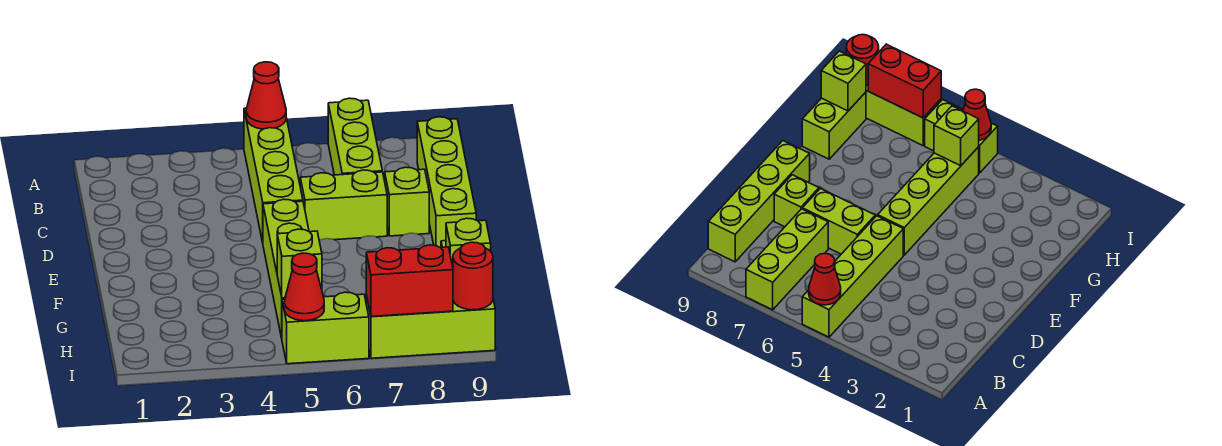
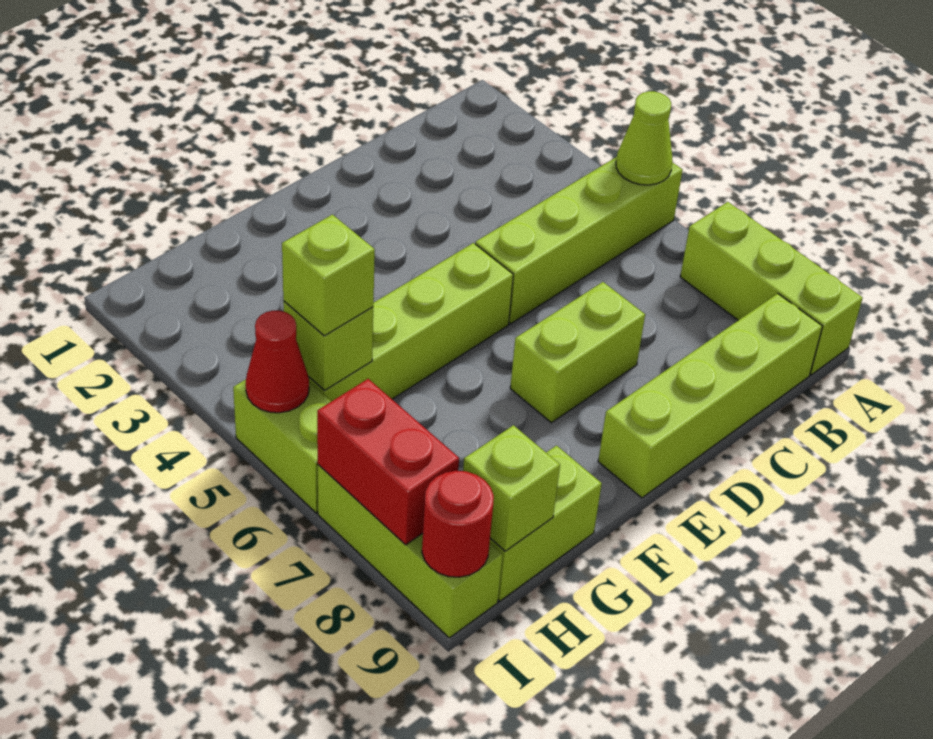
red cone A5 level 2 -> lime cone A5 level 2
lime brick A7:C7 level 1 -> lime brick A7:A9 level 1
lime brick D6:D7 level 1 -> lime brick D7:E7 level 1
lime brick D8 level 1 -> lime brick H5 level 3

